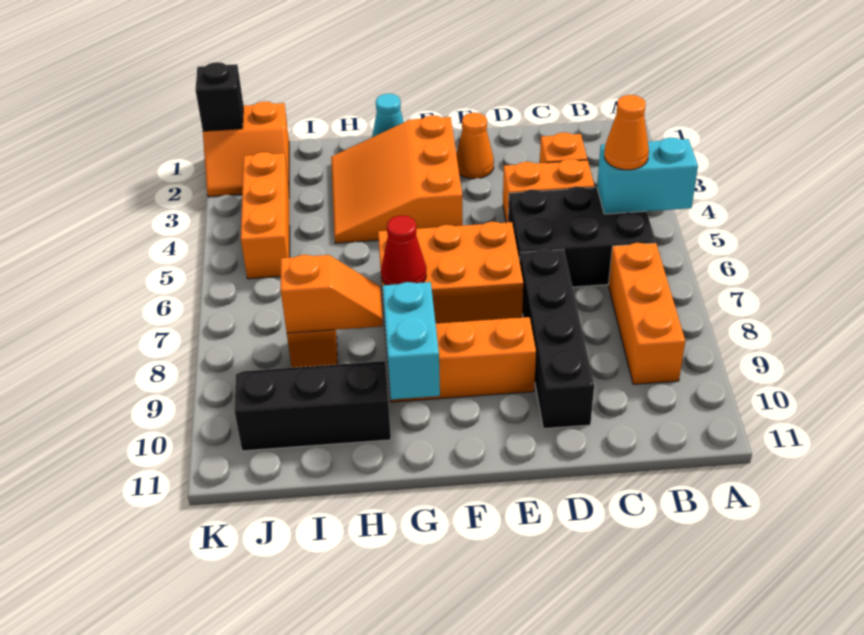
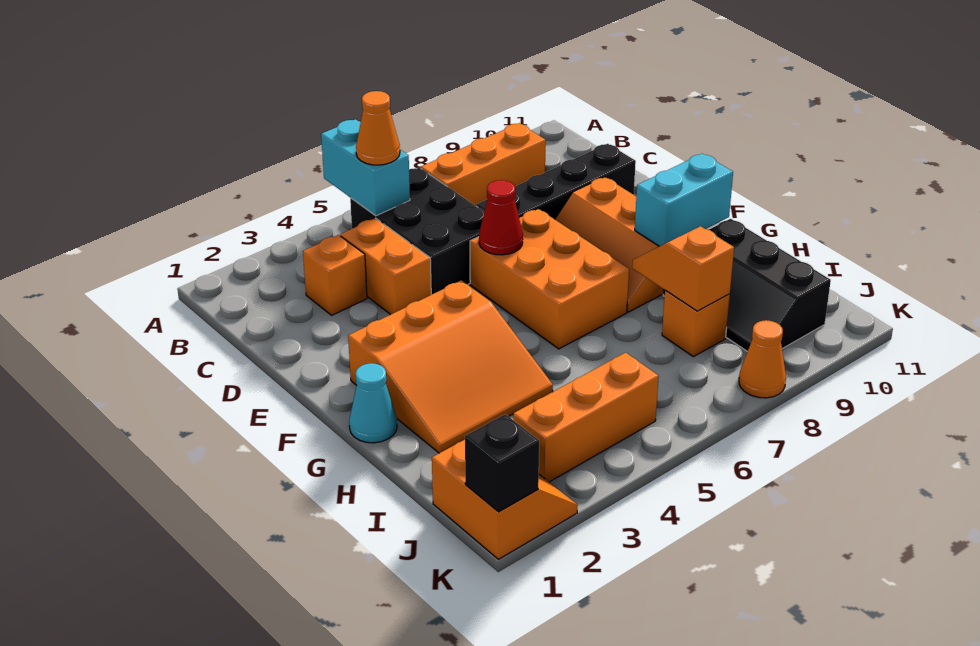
orange cone E2 level 1 -> orange cone K8 level 1
red cone G7 level 2 -> red cone E6 level 2

